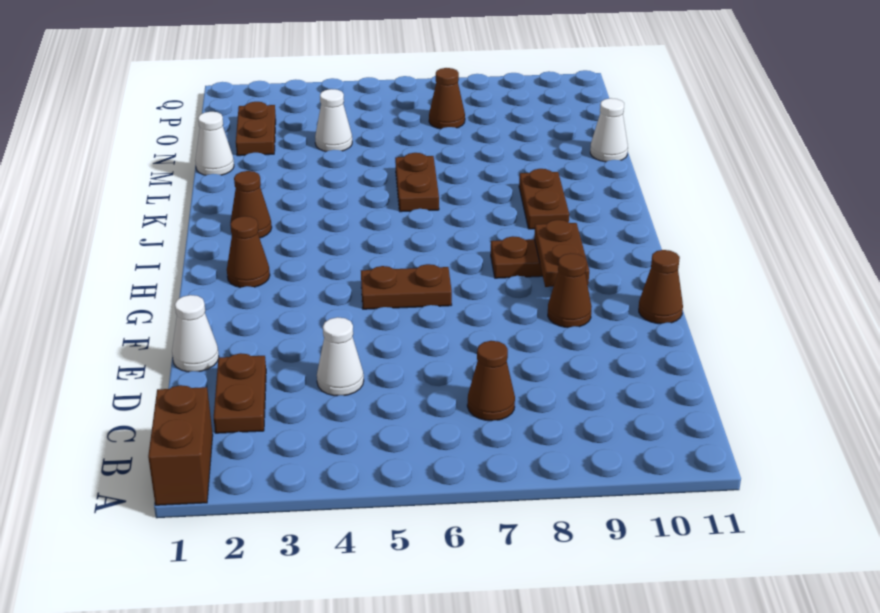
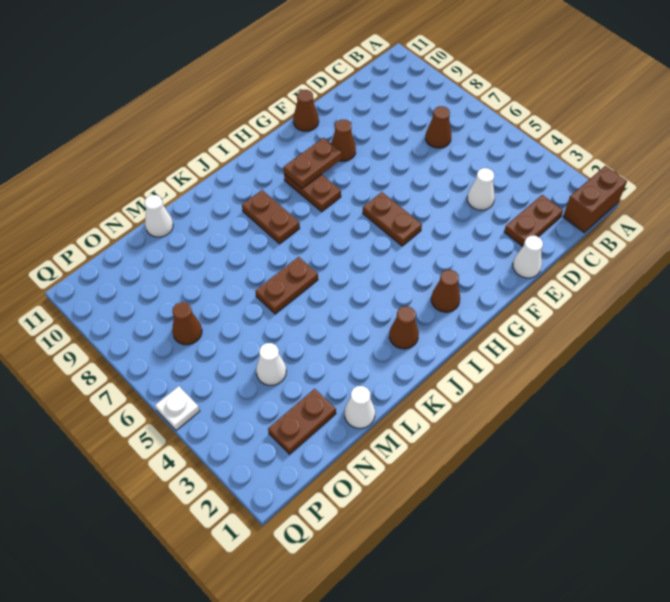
brown plate J9:K9 level 1 -> brown plate J8:J9 level 1
none -> white plate Q5 level 1

